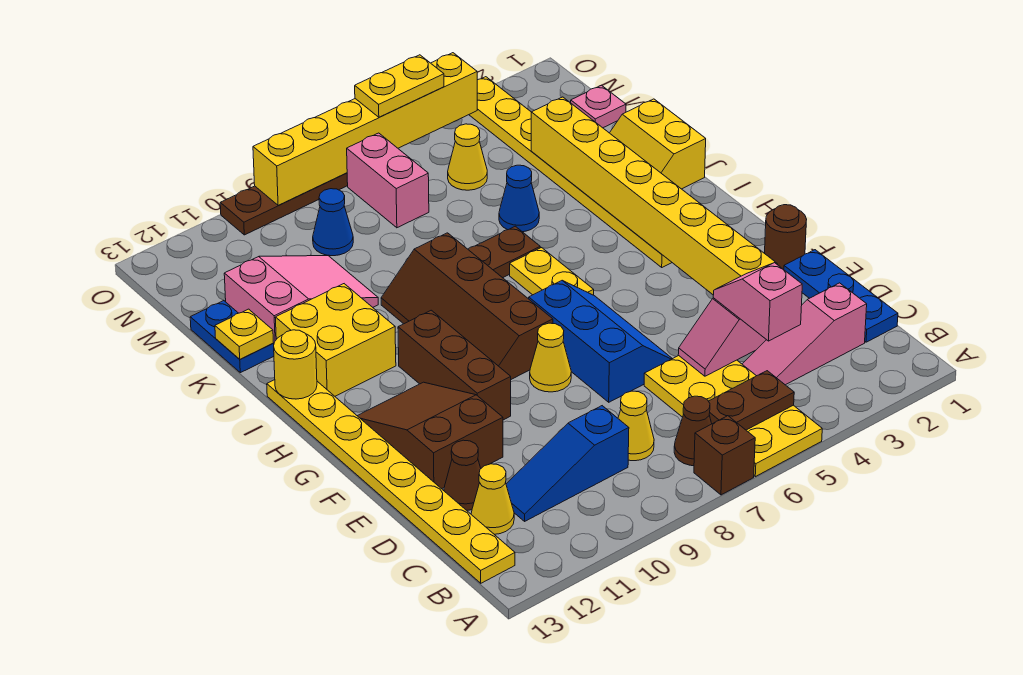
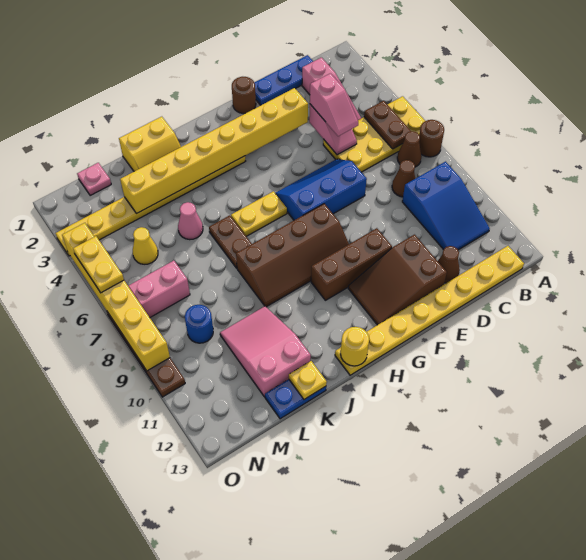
brown brick A7 level 1 -> brown round brick A7 level 1
pink slope C4:D4 level 3 top C -> pink slope D4:D5 level 3 top 4
yellow cone C8 level 1 -> brown cone C8 level 1
blue slope C9:C11 level 1 top 9 -> blue slope B9:C11 level 1 top 9
yellow cone C12 level 1 -> none
yellow cone F8 level 1 -> none
yellow brick I11:J12 level 1 -> none
blue cone K5 level 1 -> pink cone K5 level 1
blue cone M9 level 1 -> blue round brick M9 level 1

